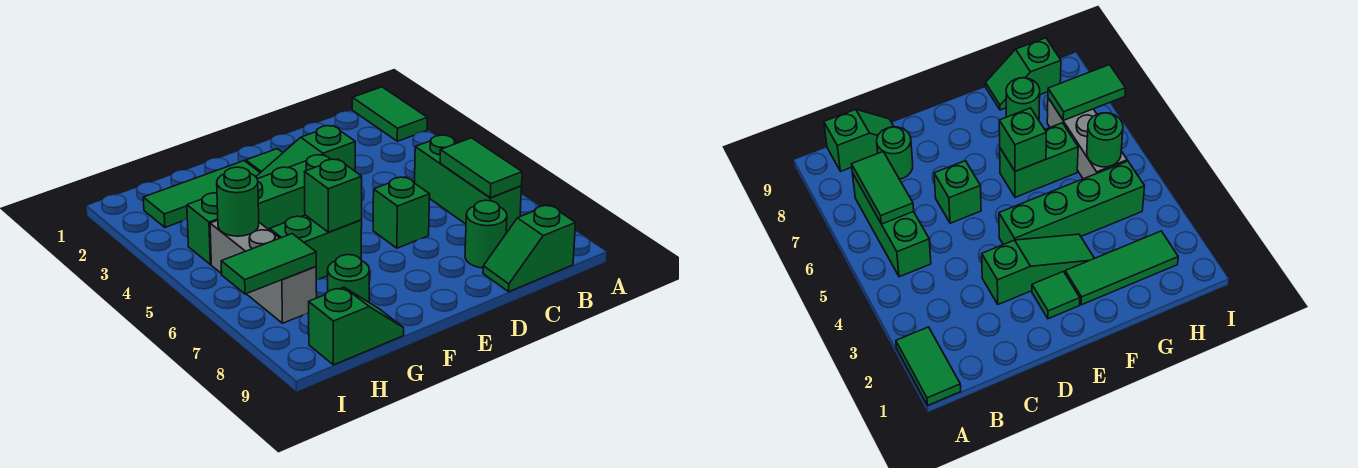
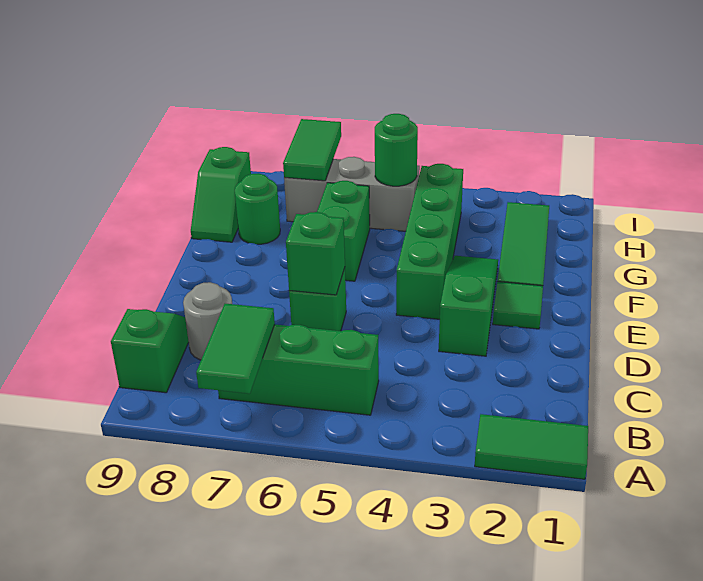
green tile B6:B7 level 2 -> green tile A7:B7 level 2
green round brick C8 level 1 -> grey round brick C8 level 1
green brick F6 level 2 -> green brick D6 level 2

